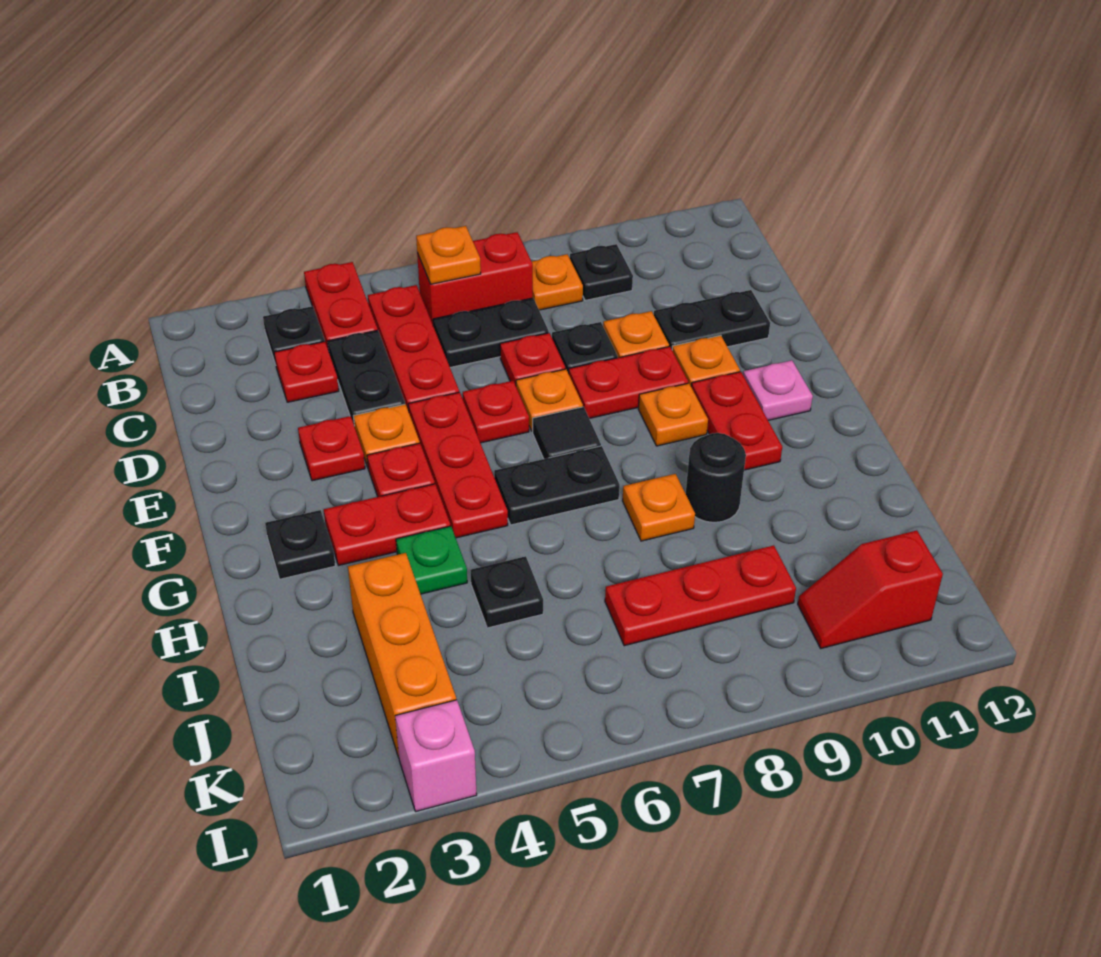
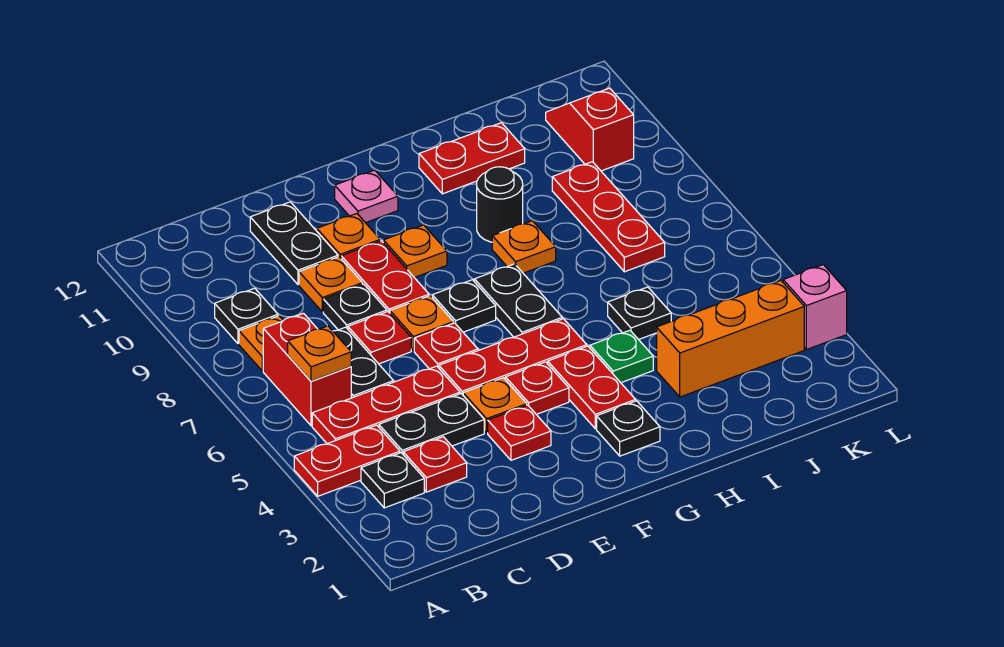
black tile F7 level 1 -> black plate F7 level 1
red plate F10:G10 level 1 -> red plate H11:I11 level 1
red slope K10:K11 level 1 top 11 -> red slope K10:K11 level 1 top 10

